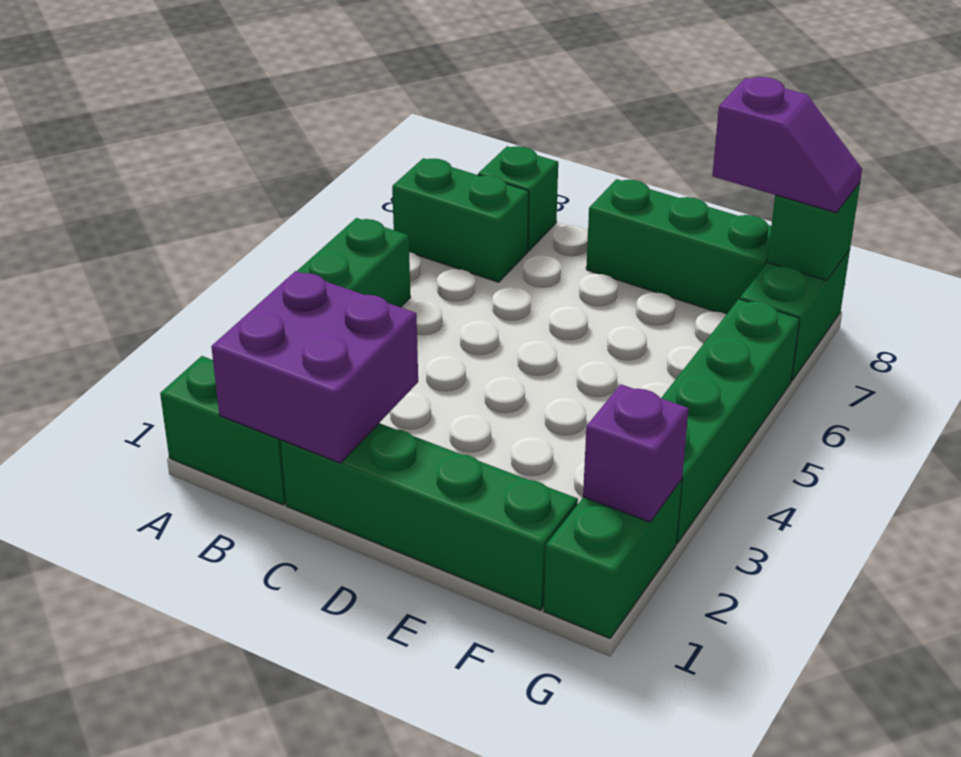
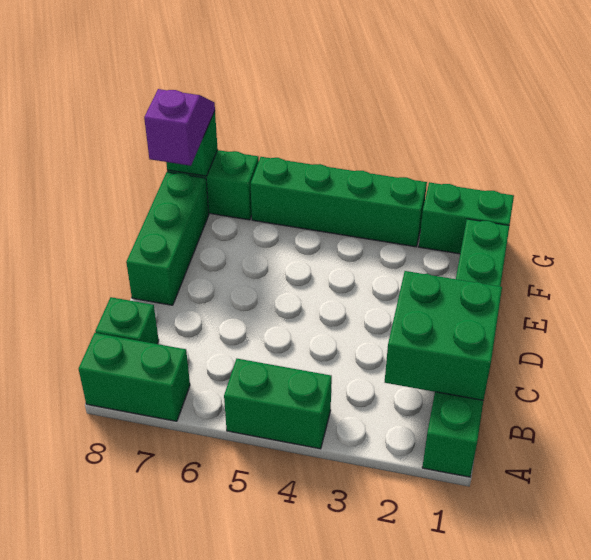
green brick A7:B7 level 1 -> green brick A7:A8 level 1
purple brick B1:C2 level 2 -> green brick B1:C2 level 2
purple brick G2 level 2 -> none

